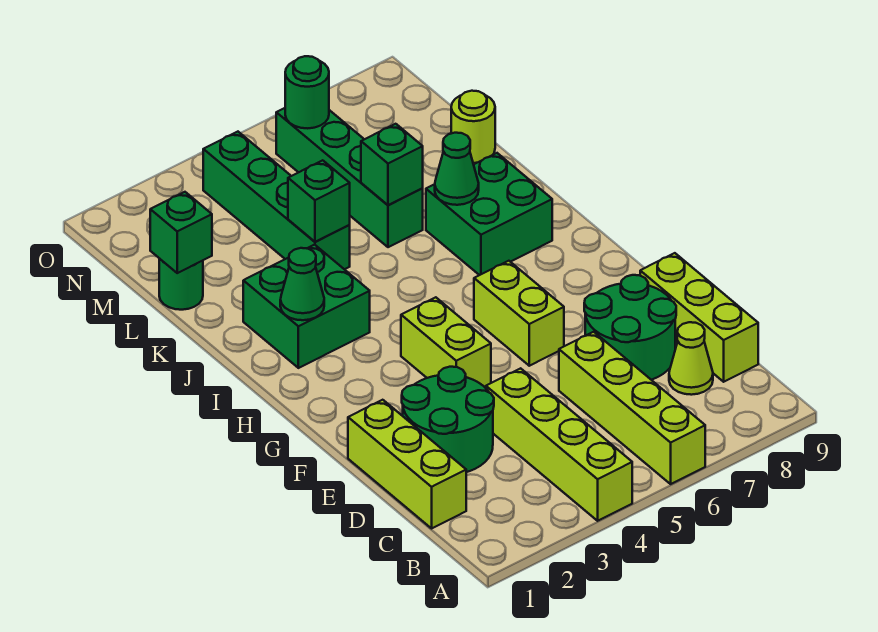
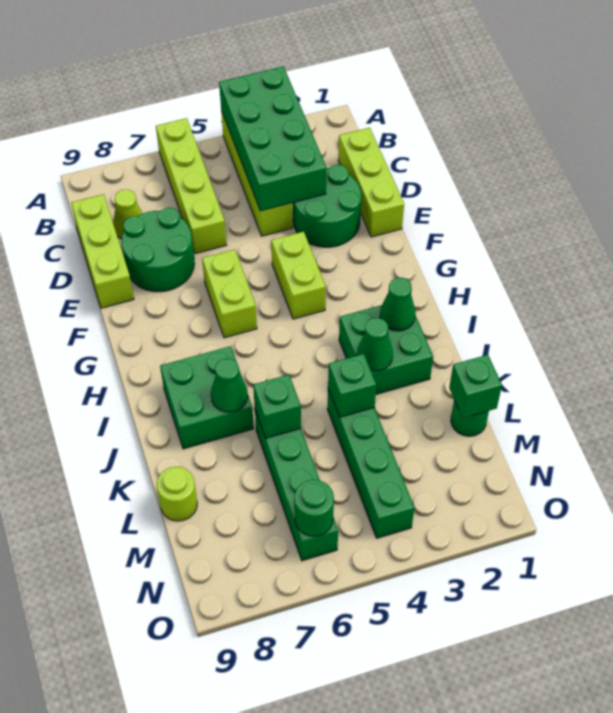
none -> green brick A3:D4 level 2
none -> green cone J3 level 2

